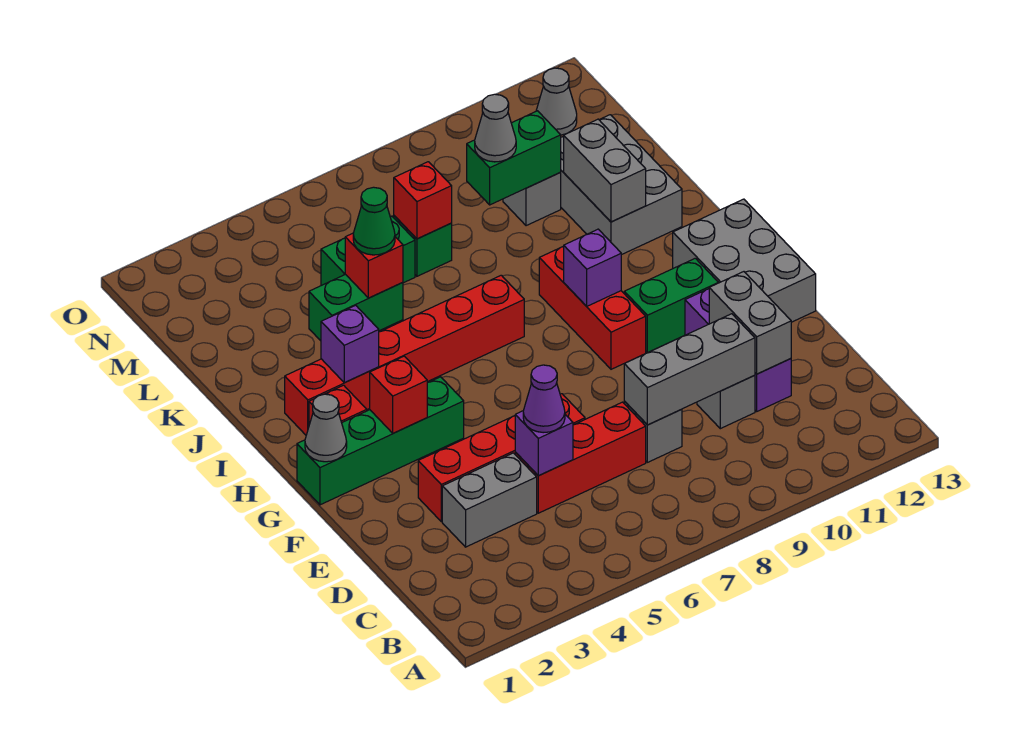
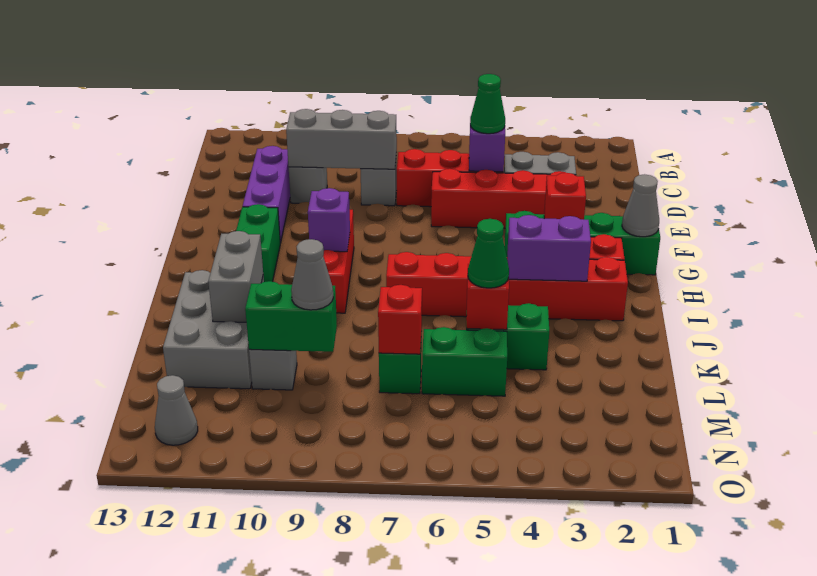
purple cone D5 level 3 -> green cone D5 level 3
grey brick D11:E11 level 2 -> none
grey brick F12:H13 level 1 -> none
green brick G10:G11 level 1 -> green brick G11:H11 level 1
purple brick I3 level 2 -> purple brick I3:I4 level 2

